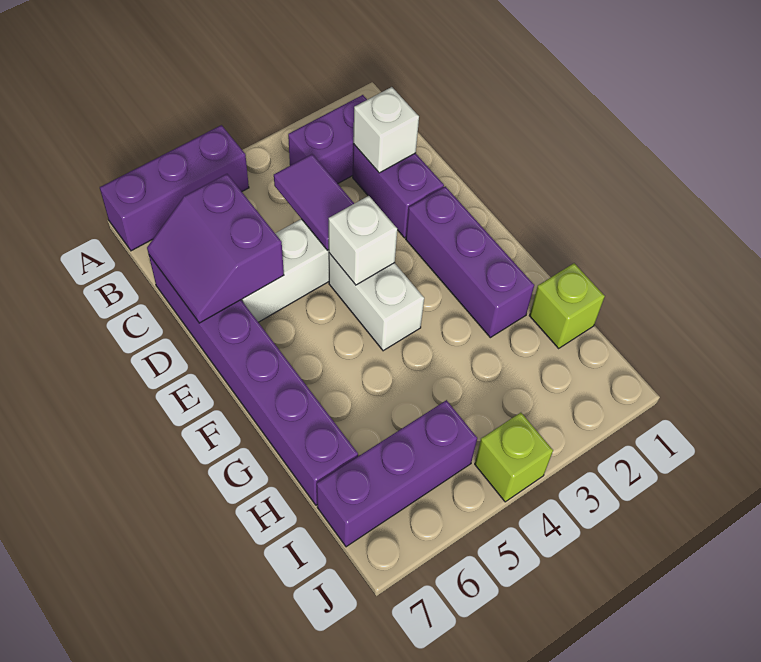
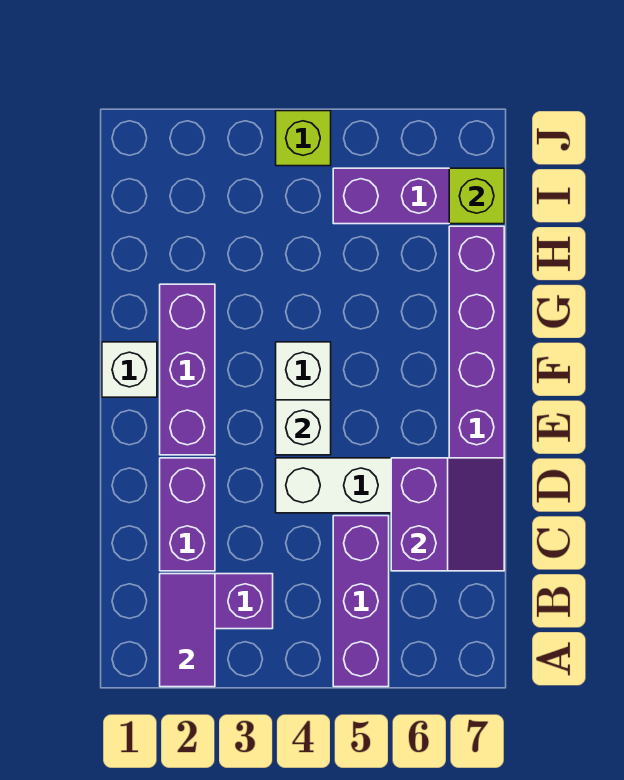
purple brick A5:A7 level 1 -> purple brick A5:C5 level 1
white brick C2 level 2 -> white brick F1 level 1
purple tile C4:D4 level 2 -> purple tile A2:B2 level 2
lime brick H1 level 1 -> lime brick I7 level 2

